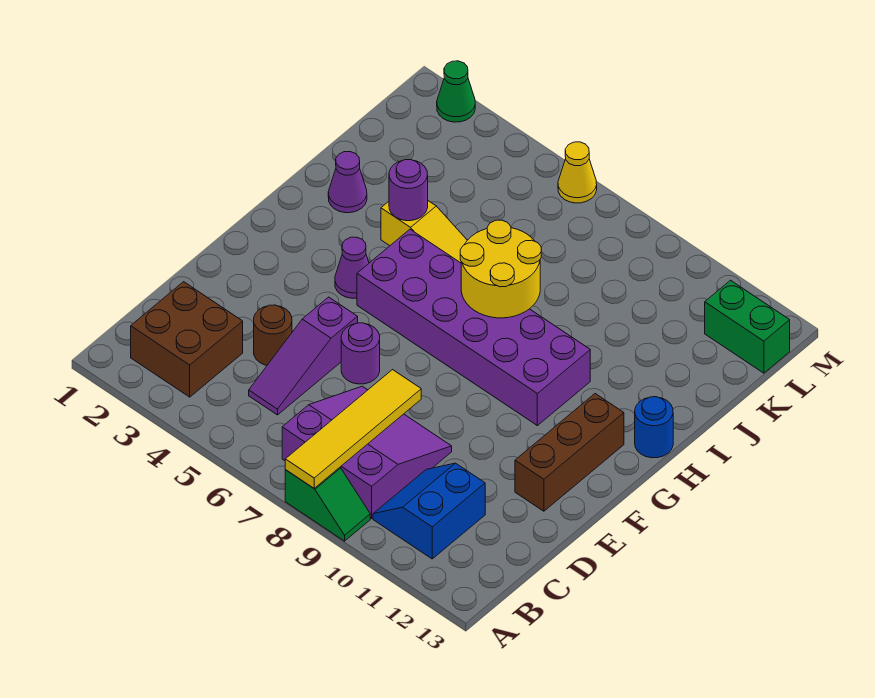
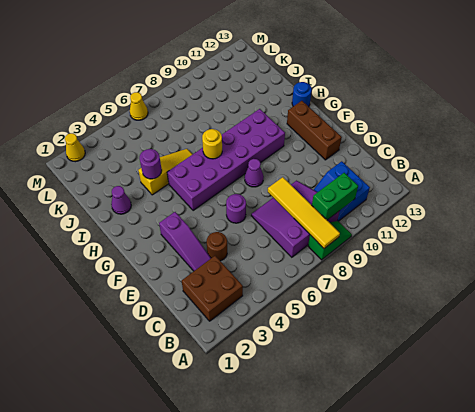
purple slope C5:E5 level 1 top E -> purple slope D3:F3 level 1 top F
purple cone G4 level 1 -> purple cone F8 level 1
yellow round brick H7:I8 level 2 -> yellow round brick H7 level 2
green brick L12:L13 level 1 -> green brick B9:B10 level 2
green cone M2 level 1 -> yellow cone M2 level 1

